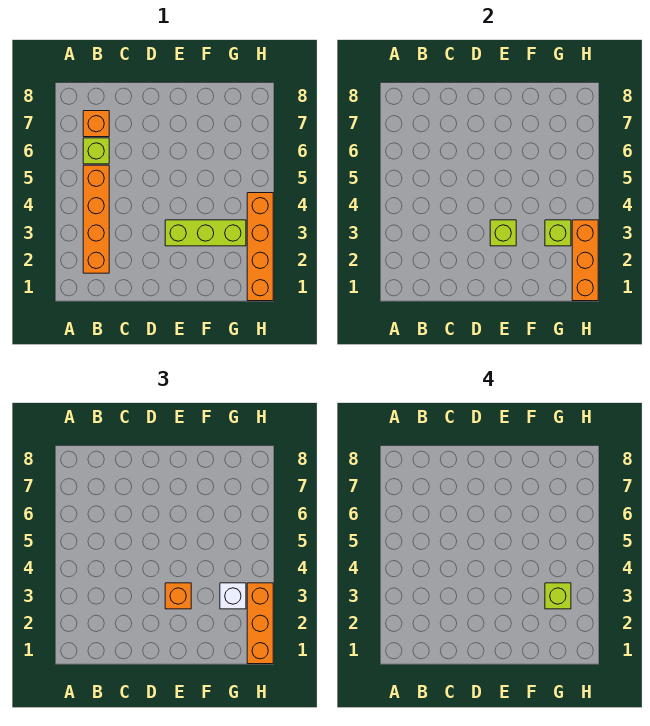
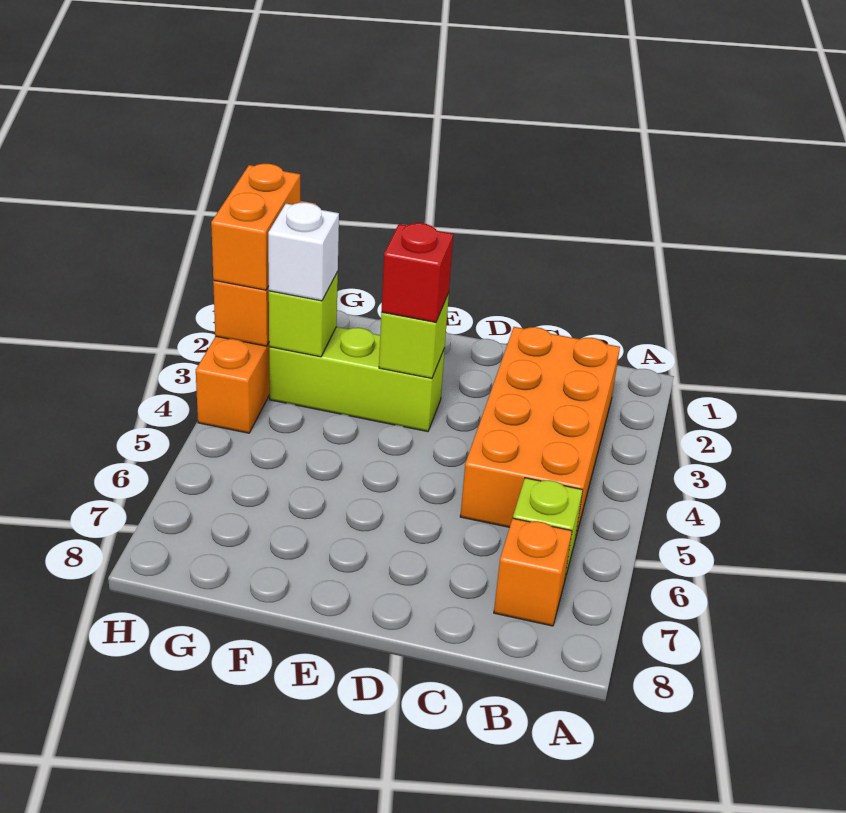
orange brick B2:B5 level 1 -> orange brick B2:C5 level 1
orange brick E3 level 3 -> red brick E3 level 3
lime brick G3 level 4 -> none
orange brick H1:H3 level 3 -> orange brick H2:H3 level 3

